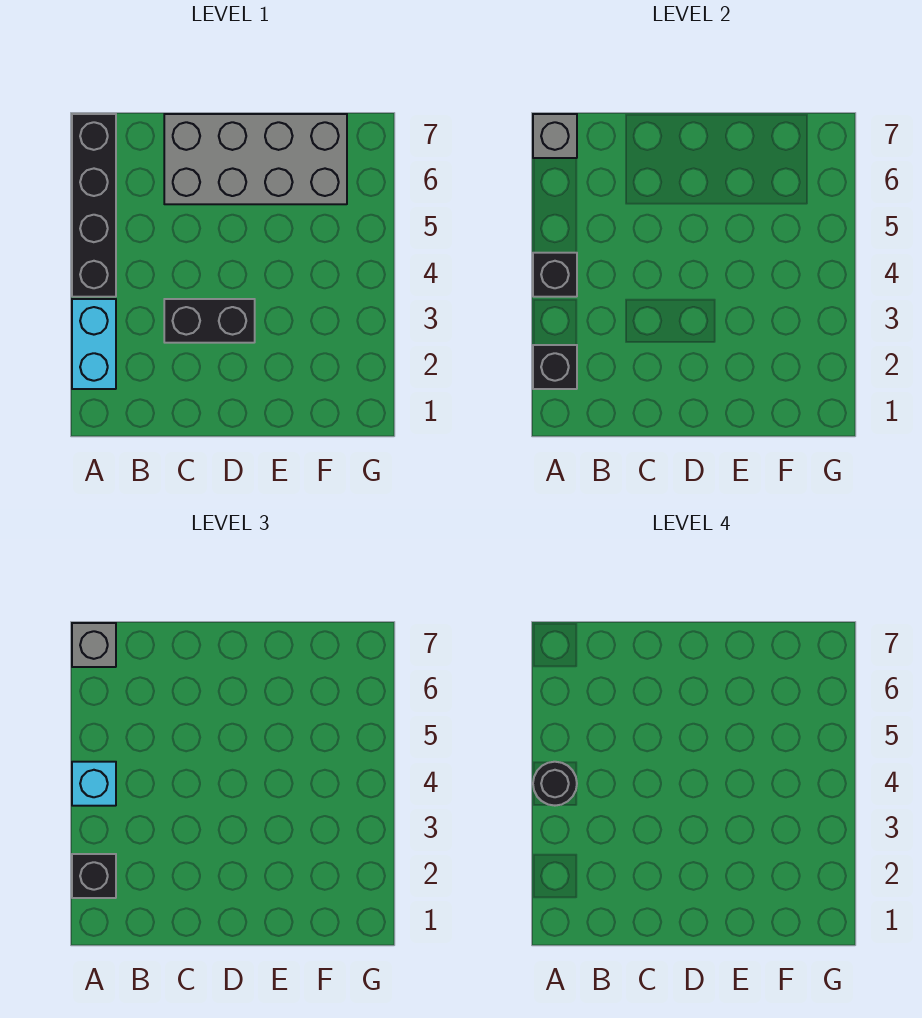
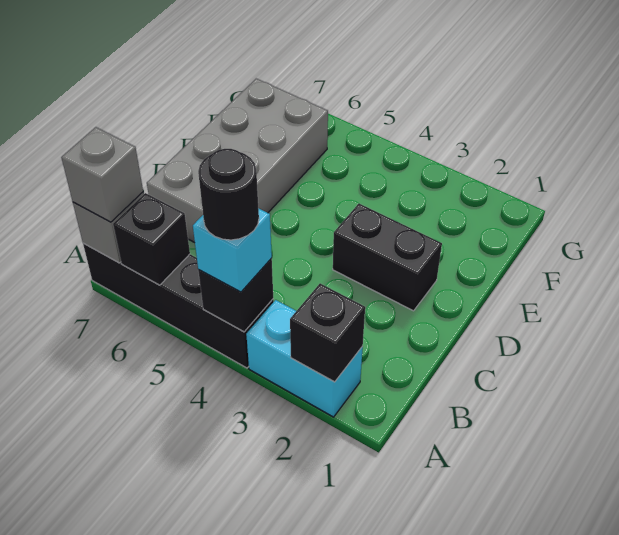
black brick A2 level 3 -> black brick A6 level 2
black brick C3:D3 level 1 -> black brick D2:D3 level 1

